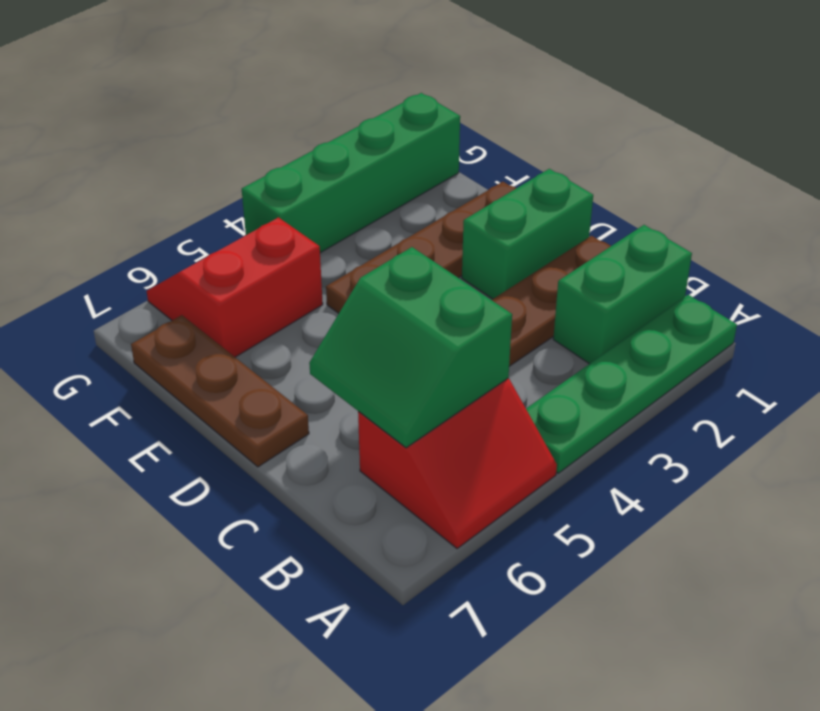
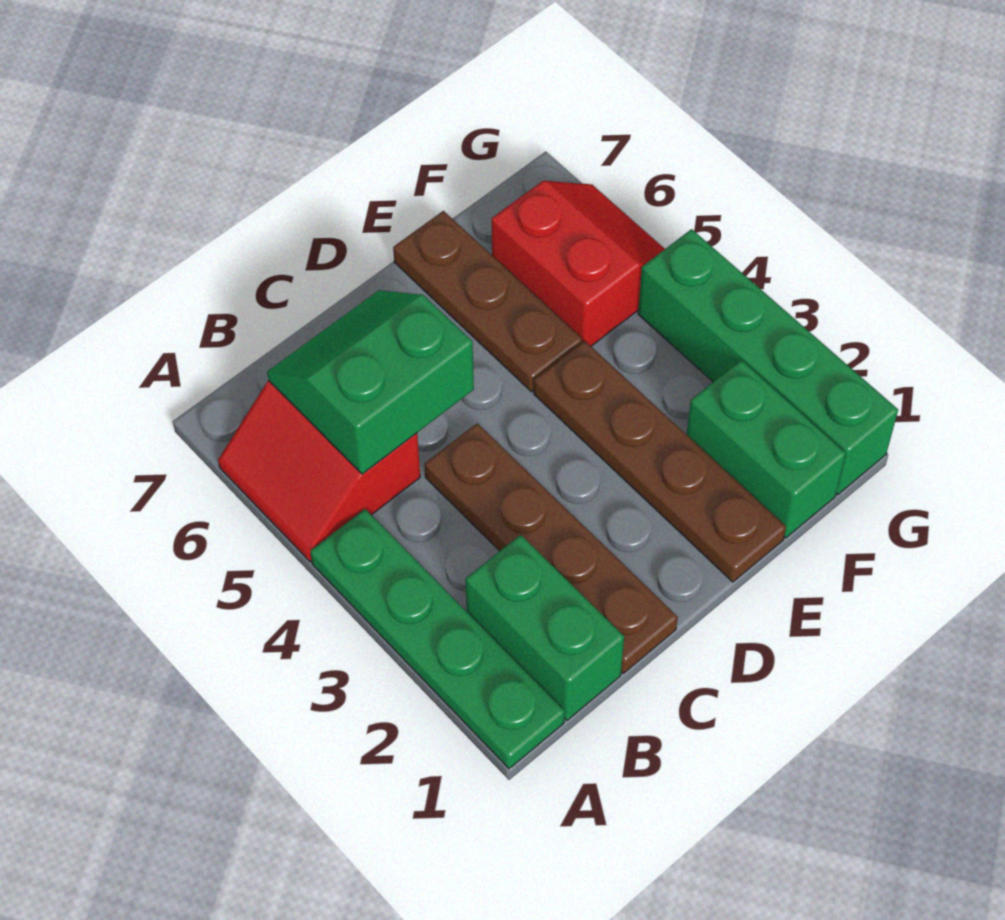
green brick D1:D2 level 1 -> green brick F1:F2 level 1
brown plate D7:F7 level 1 -> brown plate E5:E7 level 1

